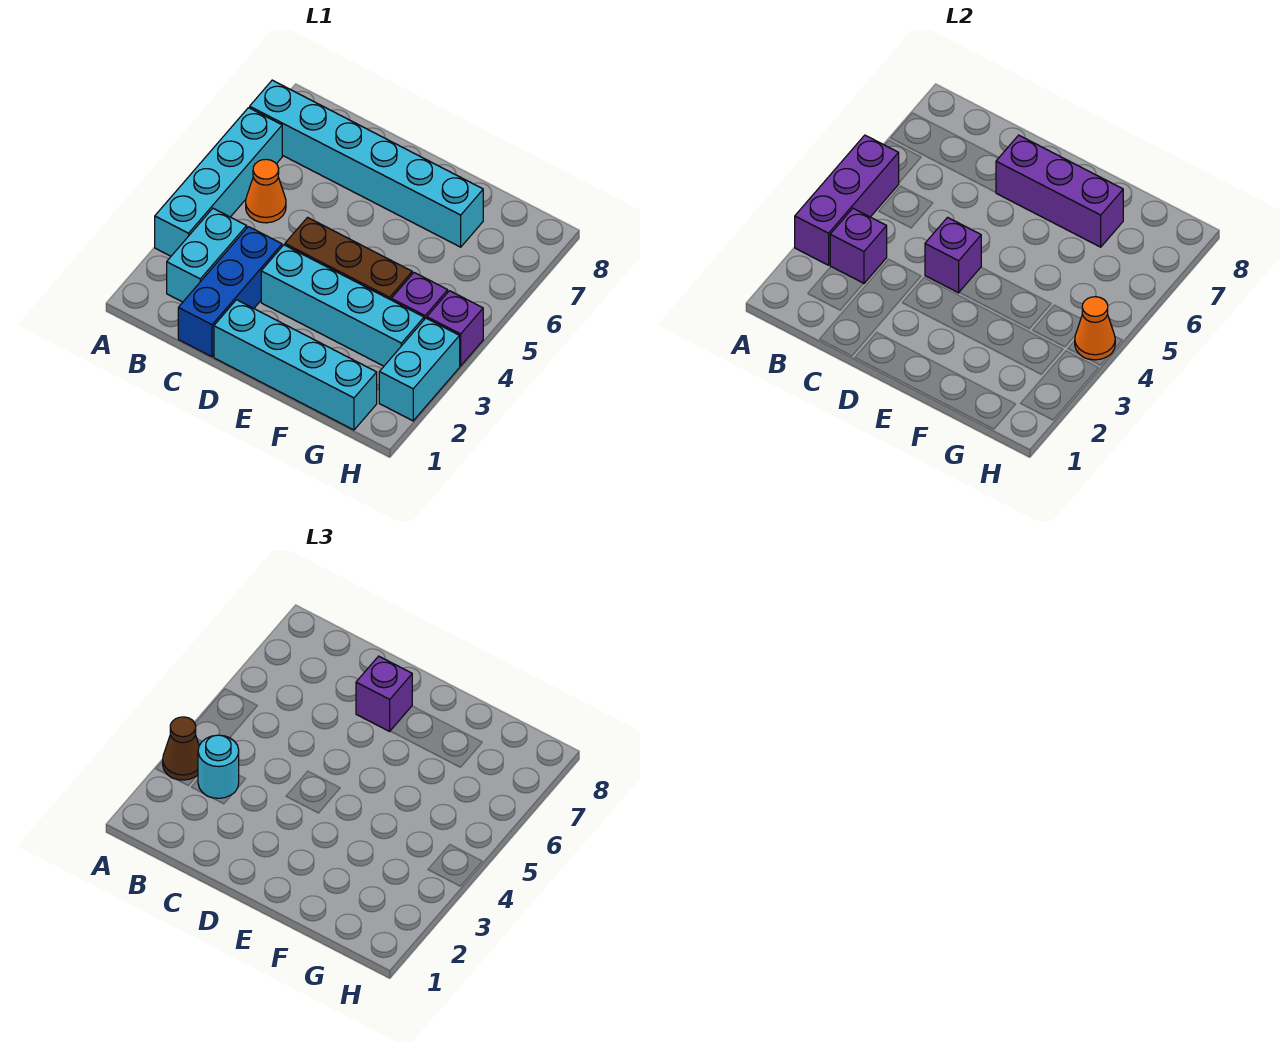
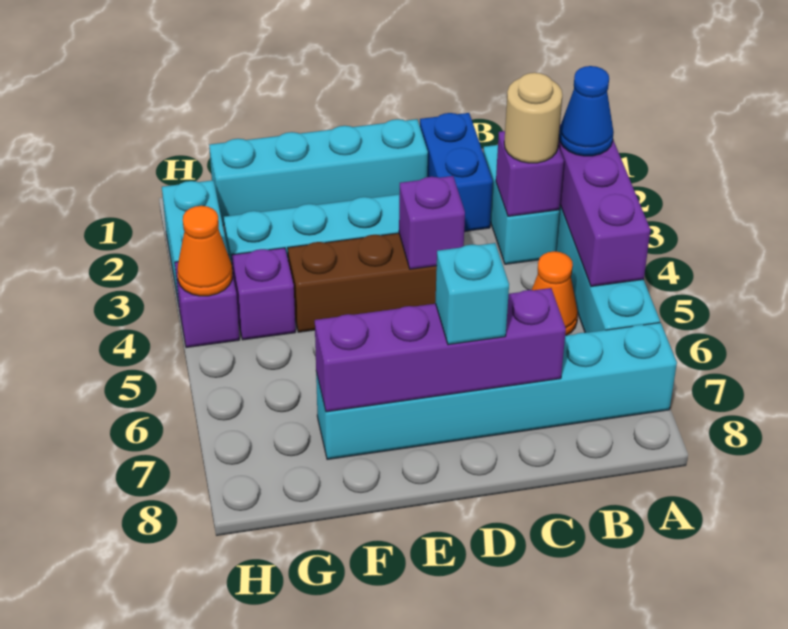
brown cone A3 level 3 -> blue cone A3 level 3
cyan round brick B3 level 3 -> tan round brick B3 level 3
blue brick C1:C3 level 1 -> blue brick C1:C2 level 1
purple brick D7:F7 level 2 -> purple brick C7:F7 level 2
purple brick D7 level 3 -> cyan brick D7 level 3

